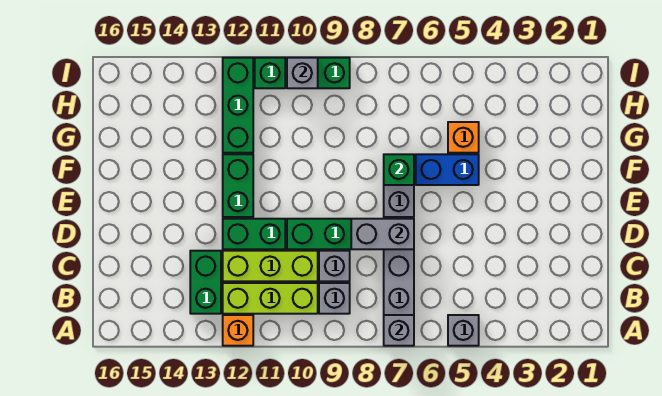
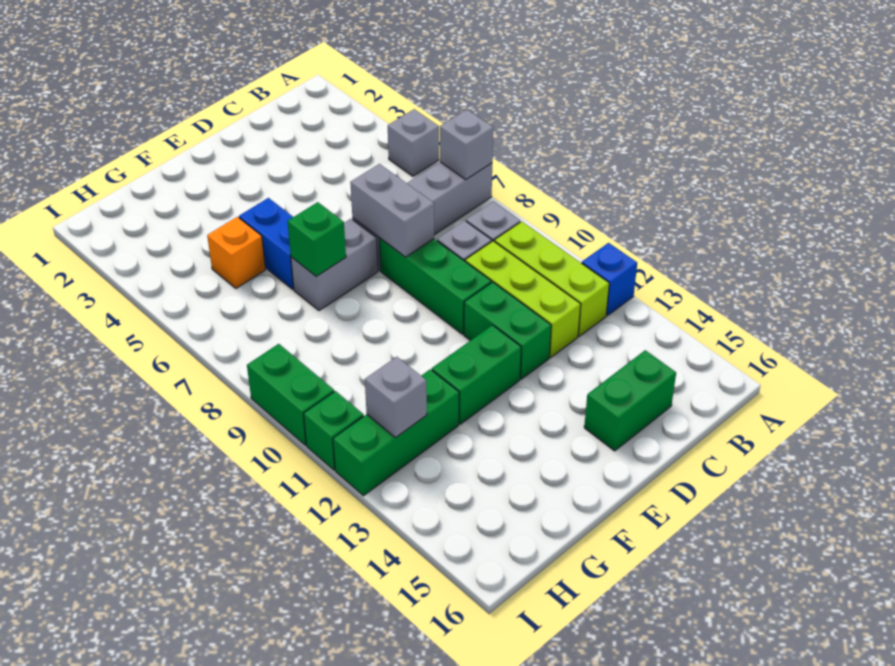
orange brick A12 level 1 -> blue brick A12 level 1
green brick B13:C13 level 1 -> green brick C15:D15 level 1
grey brick I10 level 2 -> grey brick H12 level 2

